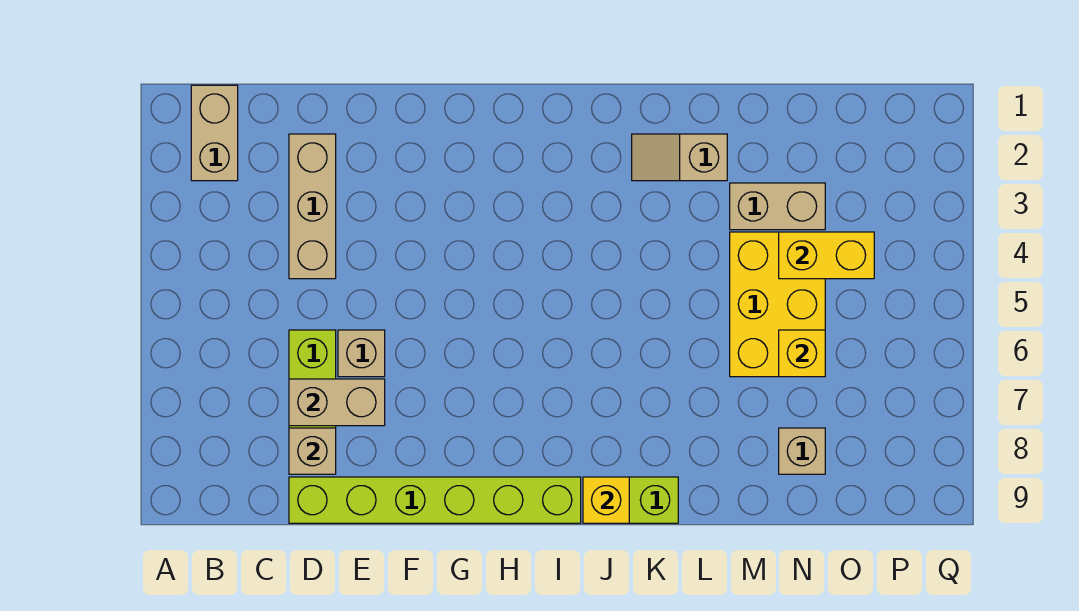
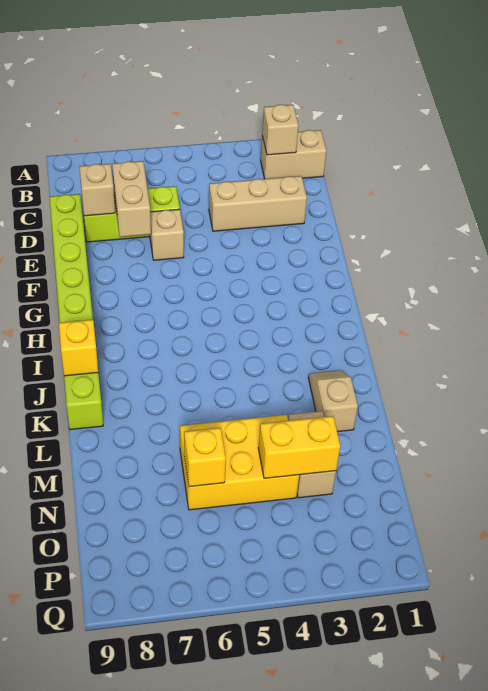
yellow brick N4:O4 level 2 -> yellow brick N3:N4 level 2
tan brick N8 level 1 -> tan brick B2 level 2

